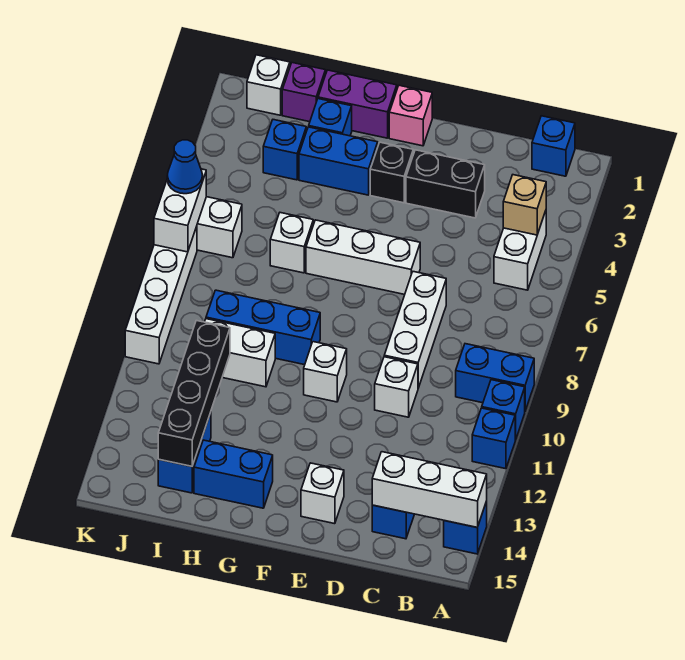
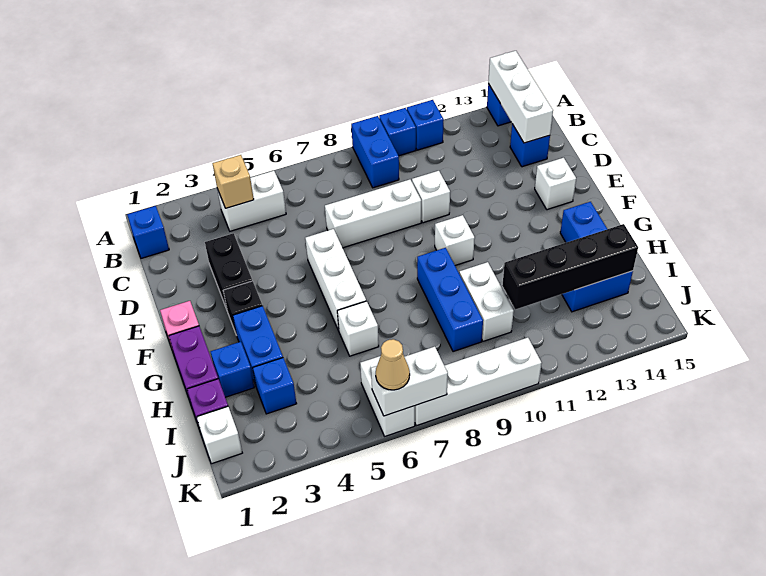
blue cone K6 level 3 -> tan cone K6 level 3

